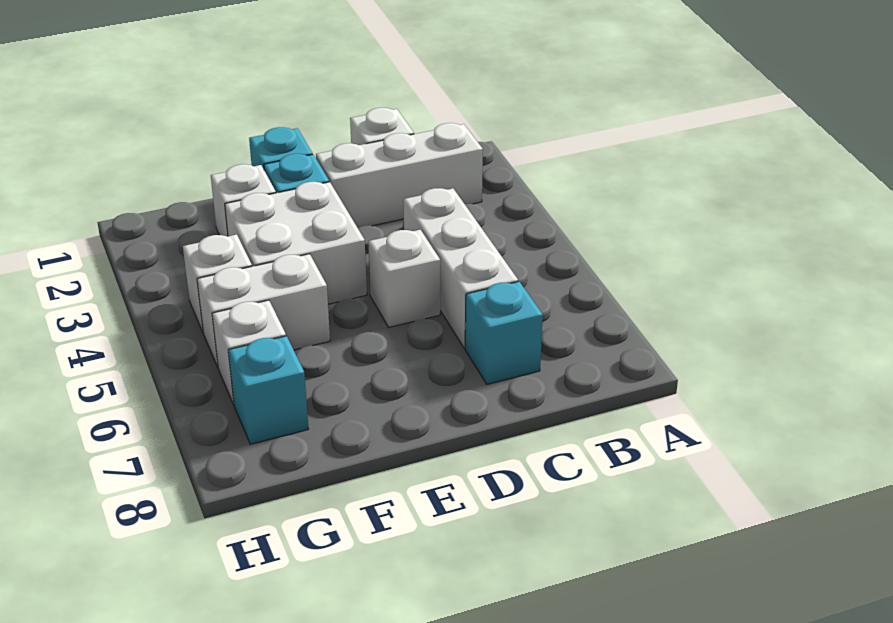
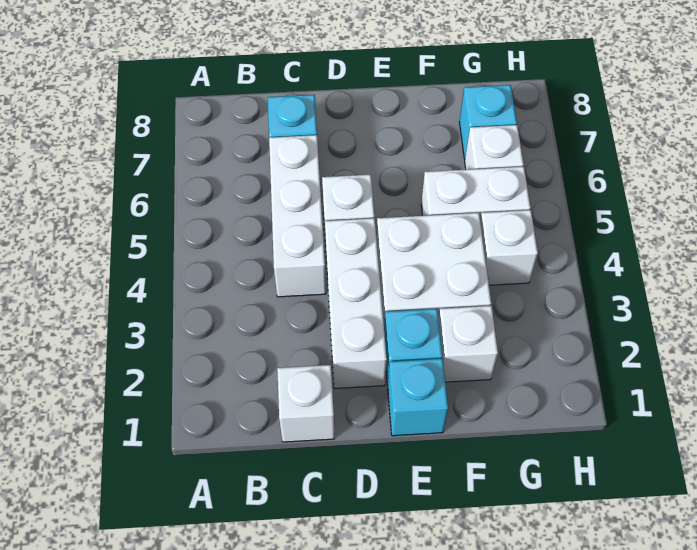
white brick B2:D2 level 1 -> white brick D2:D4 level 1

